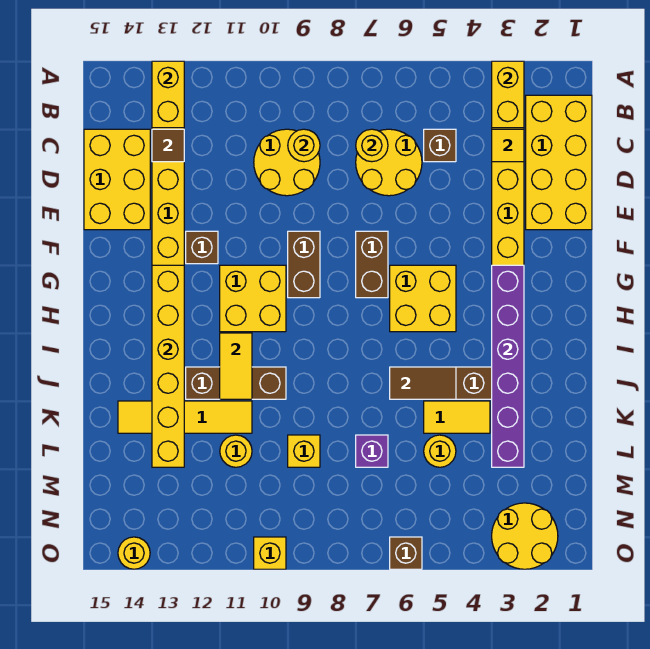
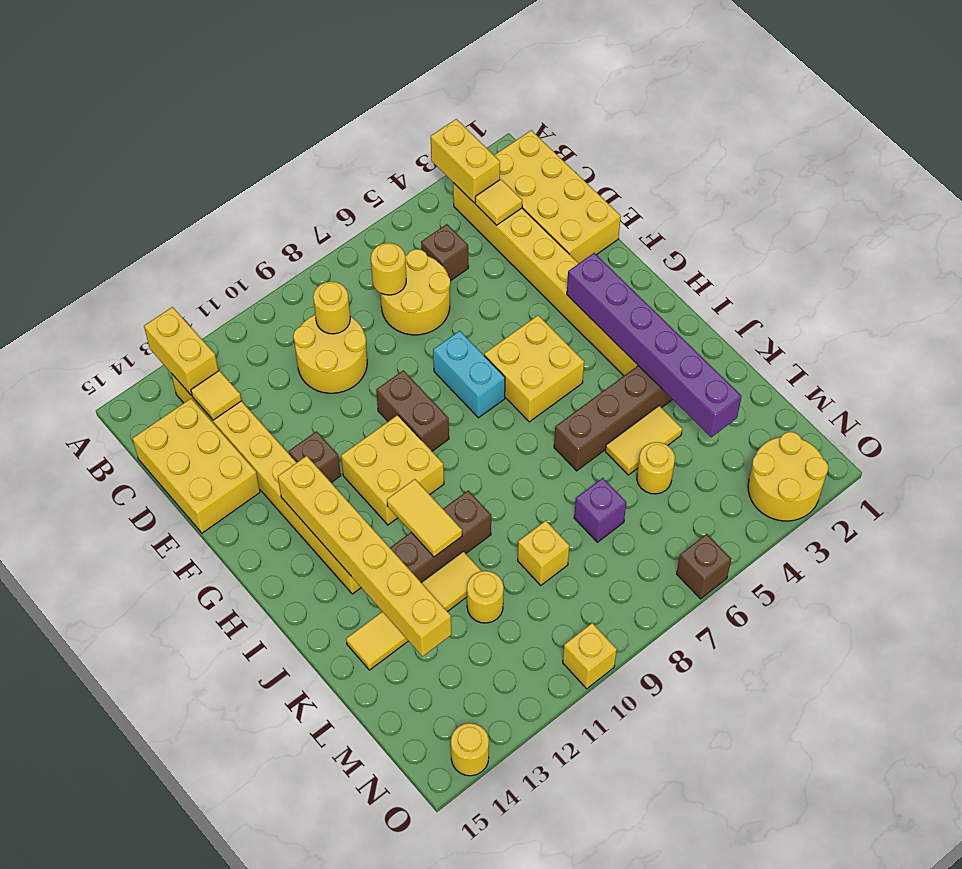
brown tile C13 level 2 -> yellow tile C13 level 2
brown brick F7:G7 level 1 -> cyan brick F7:G7 level 1
brown tile J5:J6 level 2 -> none

